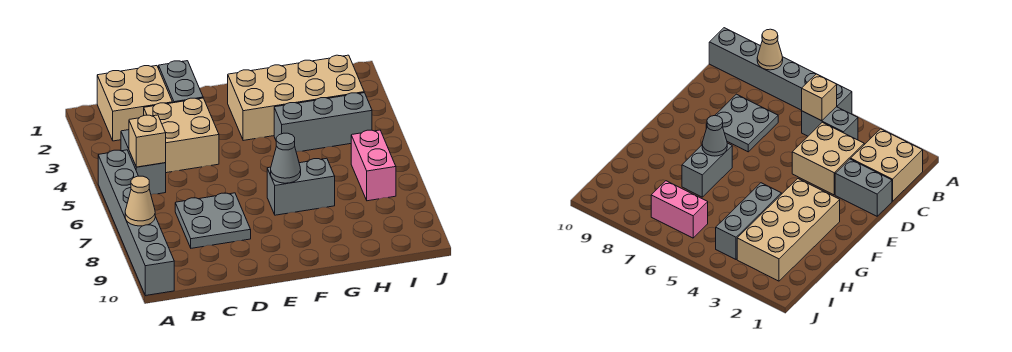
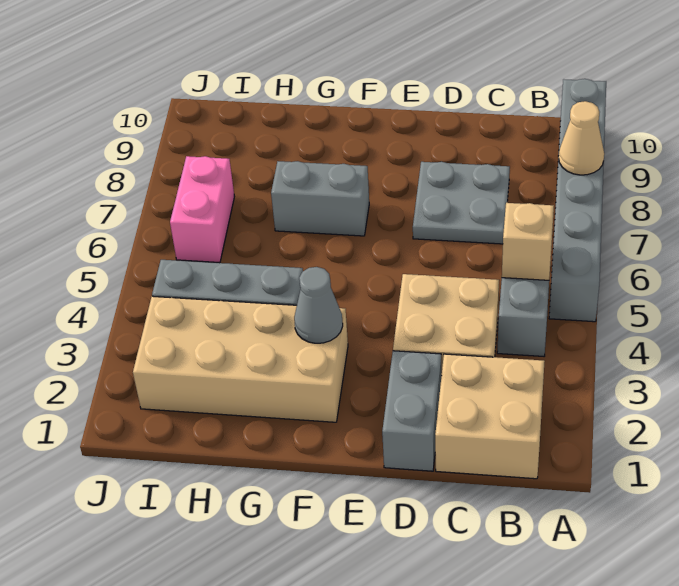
grey cone F7 level 2 -> grey cone F3 level 2

